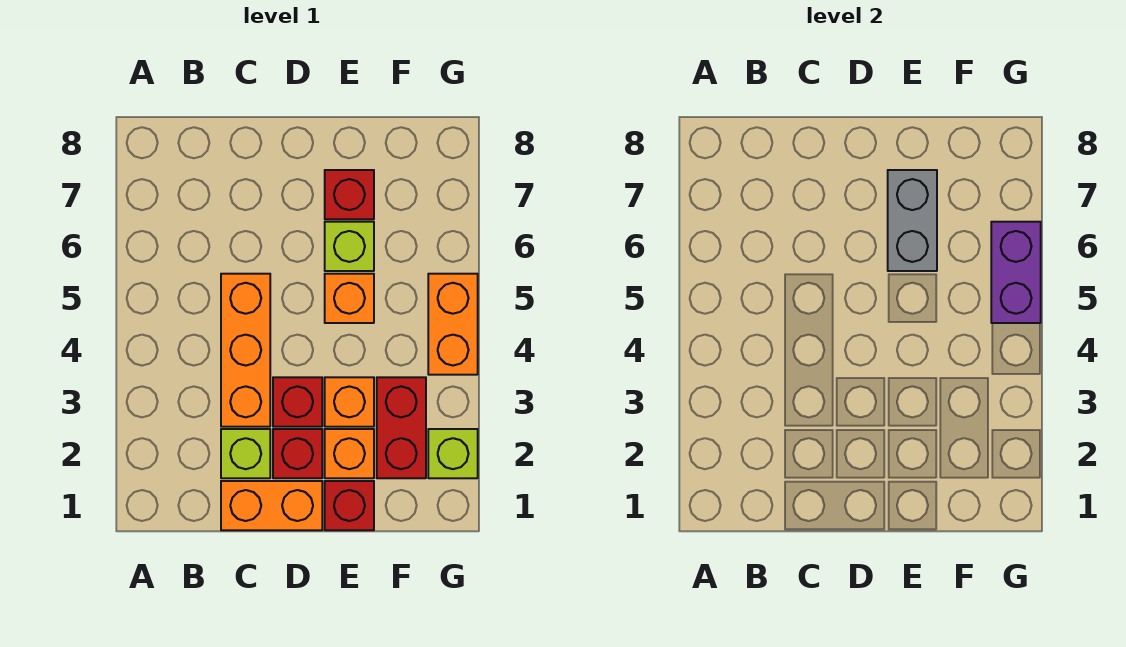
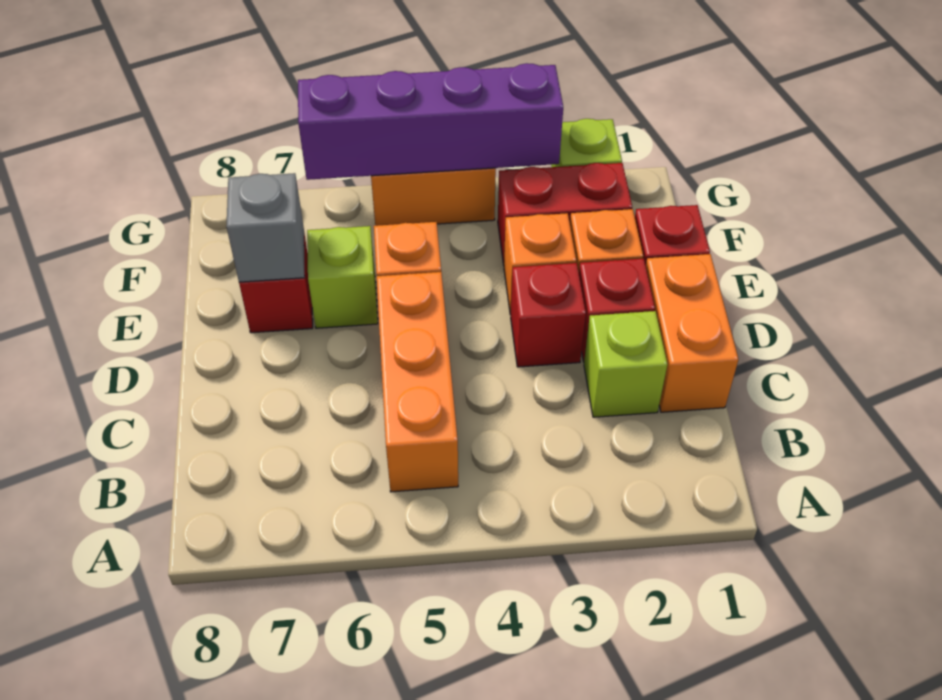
orange brick C3:C5 level 1 -> orange brick B5:D5 level 1
grey brick E6:E7 level 2 -> grey brick E7 level 2
purple brick G5:G6 level 2 -> purple brick G3:G6 level 2

